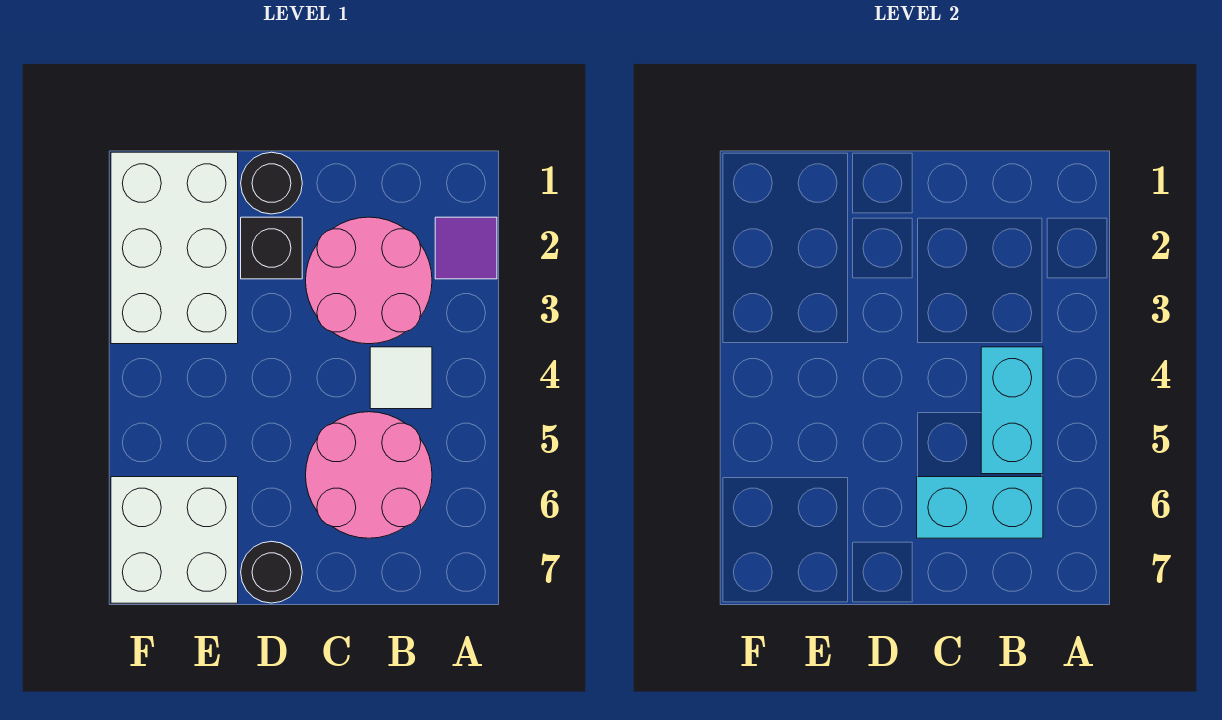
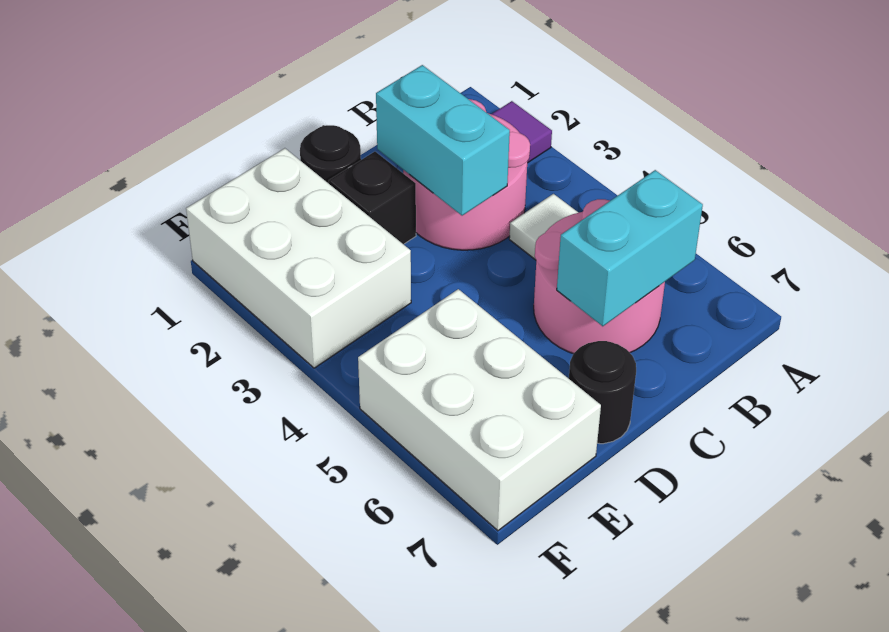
cyan brick B4:B5 level 2 -> cyan brick C2:C3 level 2
white brick E6:F7 level 1 -> white brick E5:F7 level 1

